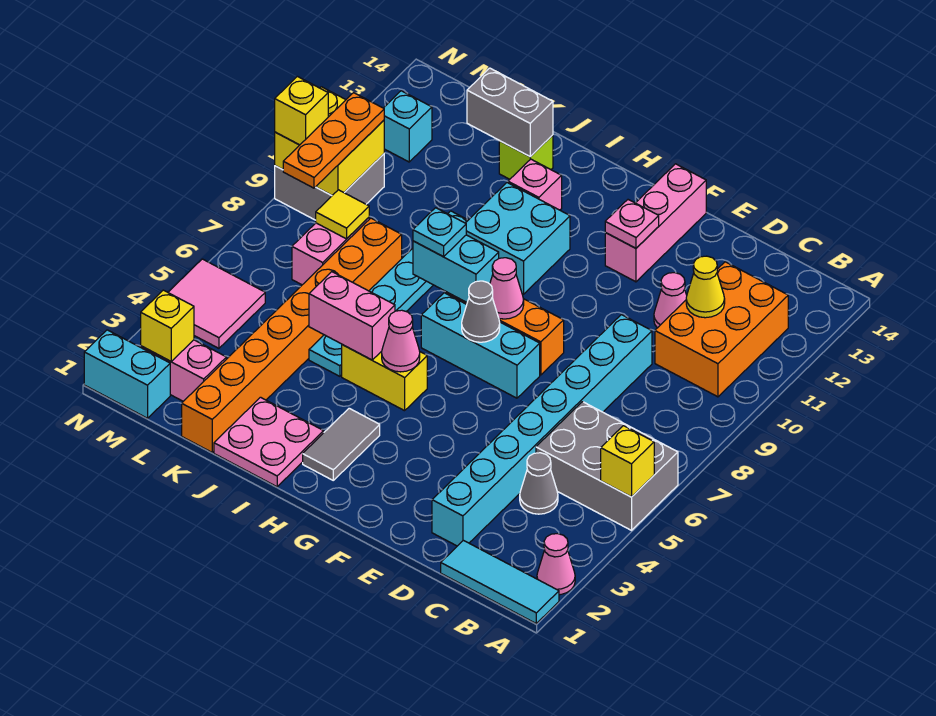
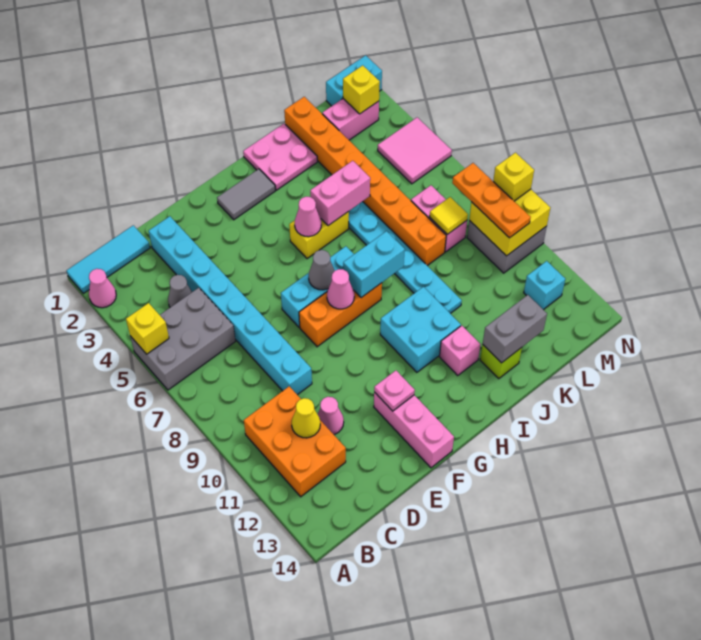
grey tile H2:H3 level 1 -> grey tile G2:H2 level 1
cyan plate I8 level 3 -> none

